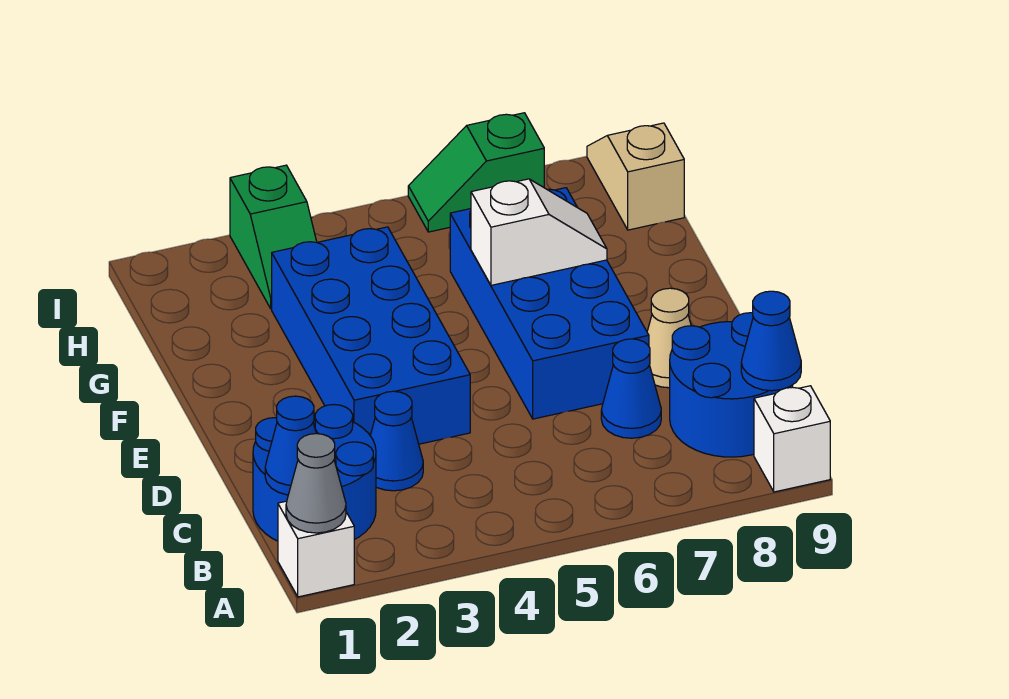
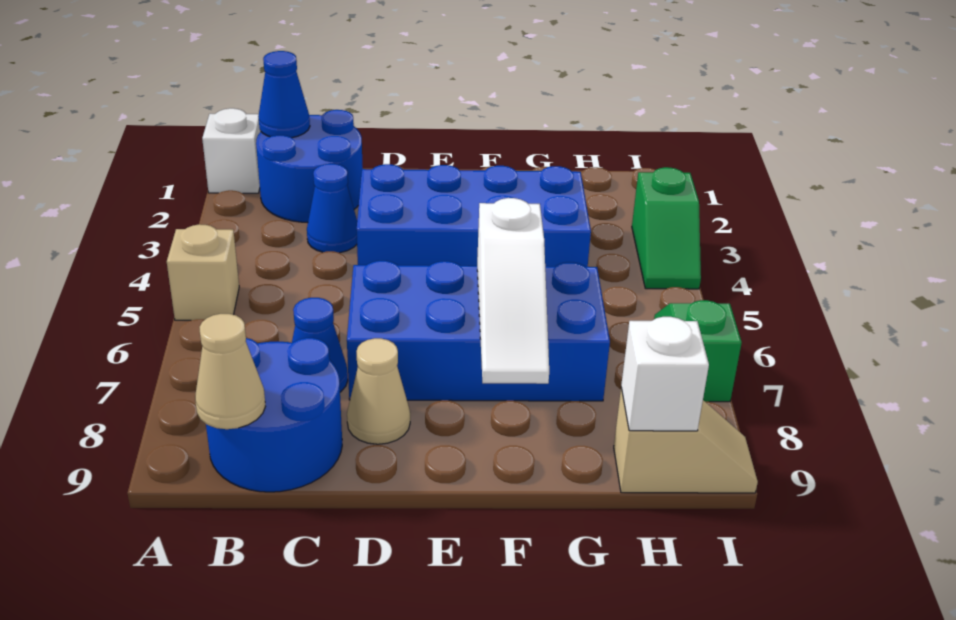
grey cone A1 level 2 -> none
none -> tan brick A5 level 1
white brick A9 level 1 -> white brick H9 level 2
blue cone B9 level 2 -> tan cone B9 level 2
white slope F6:F7 level 2 top 6 -> white slope F6:F8 level 2 top 6
green slope H3:I3 level 1 top I -> green slope I3:I4 level 1 top 3

